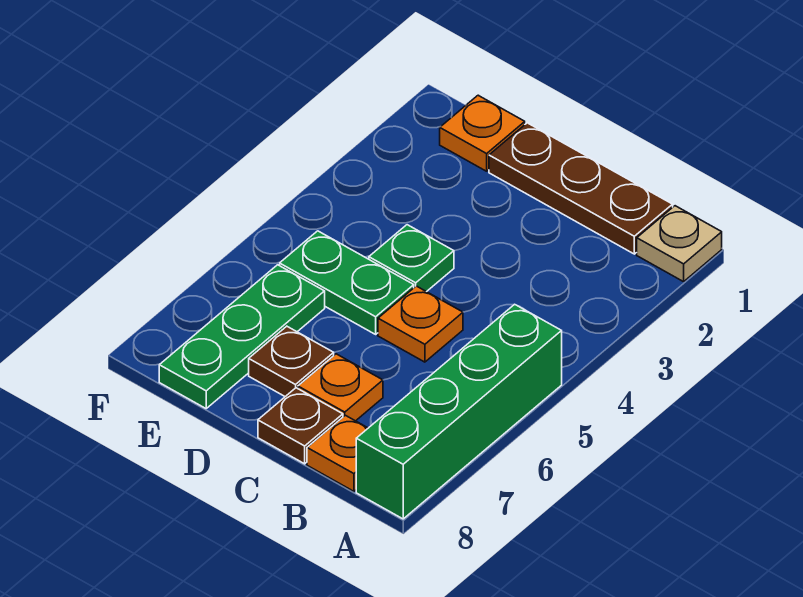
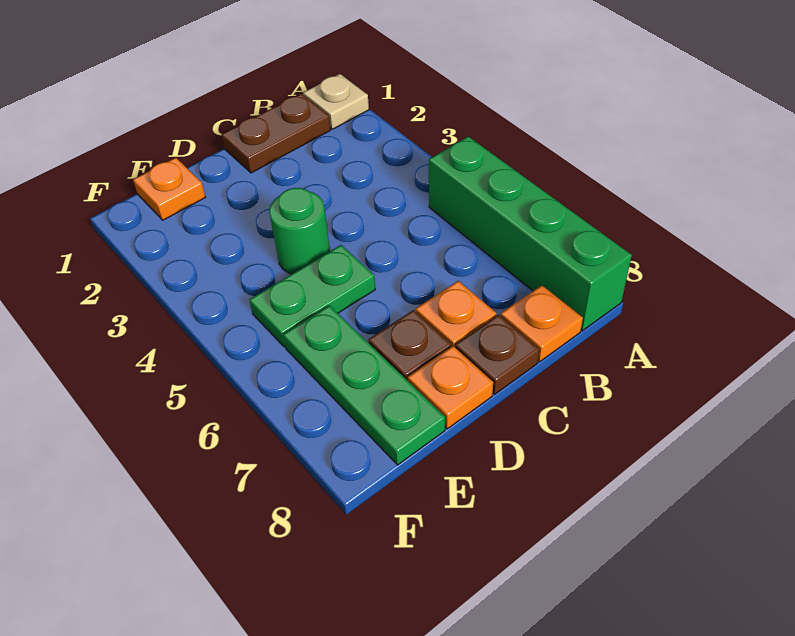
brown plate B1:D1 level 1 -> brown plate B1:C1 level 1
orange plate C5 level 1 -> orange plate D8 level 1
green plate D4 level 1 -> green round brick D4 level 1

